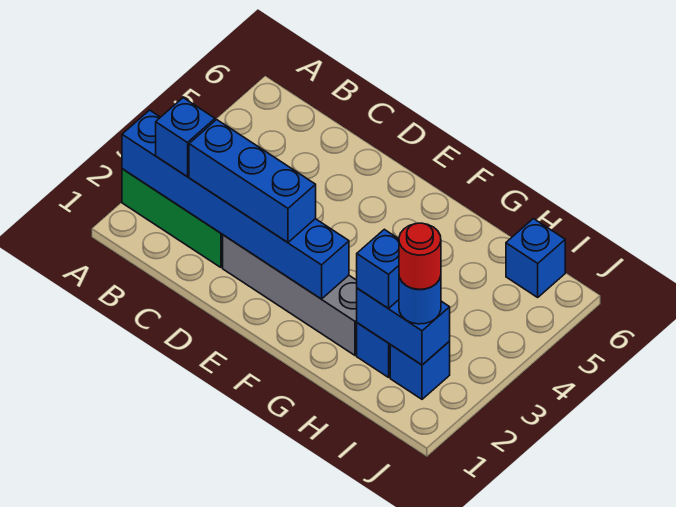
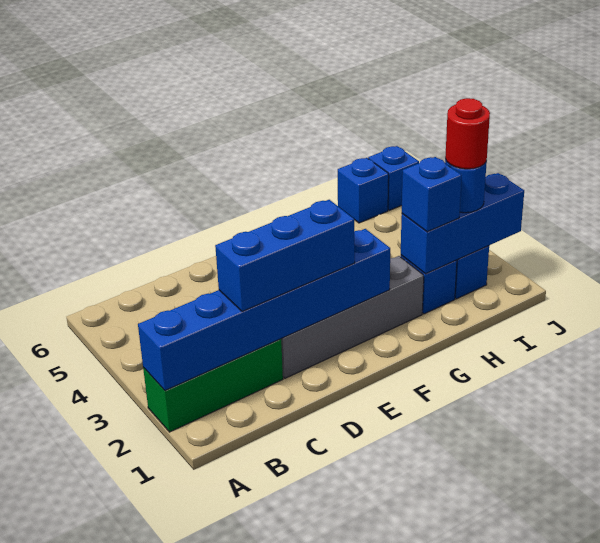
blue brick B2 level 3 -> blue brick J6 level 1
blue brick H2:I2 level 2 -> blue brick H2:J2 level 2

